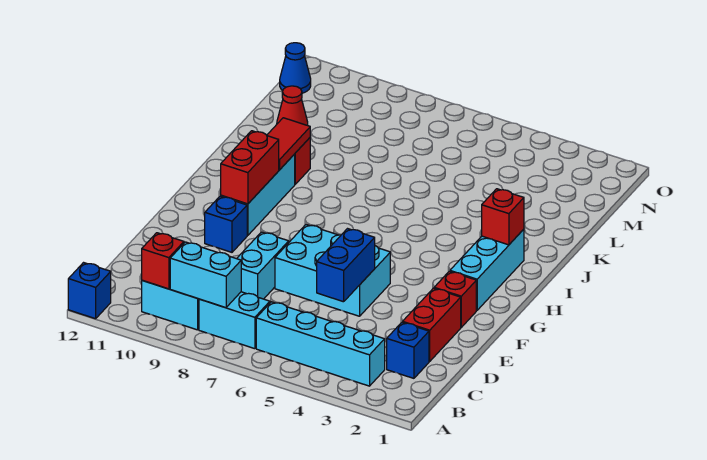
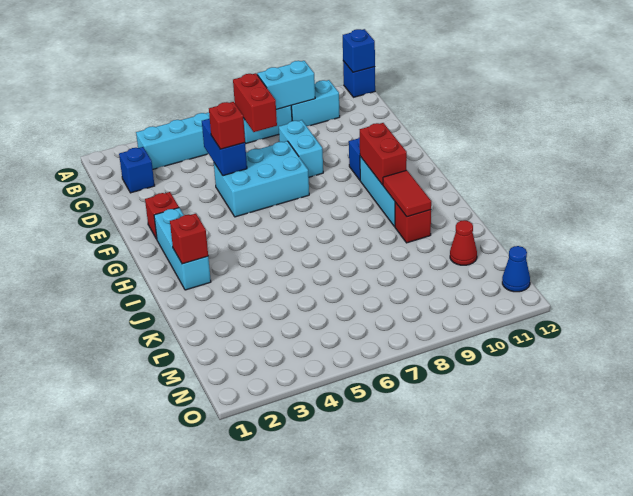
none -> blue brick A12 level 2
red brick B10 level 2 -> red brick E5 level 3
red brick D2:E2 level 1 -> red brick B7:C7 level 2

